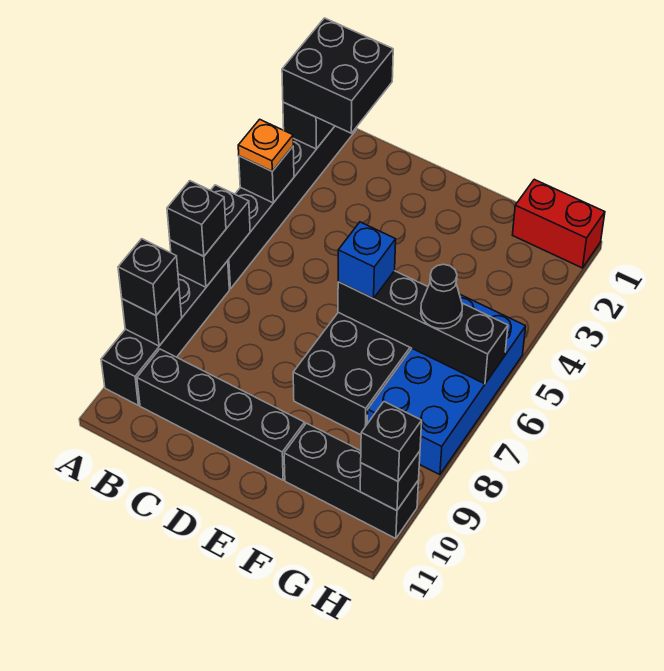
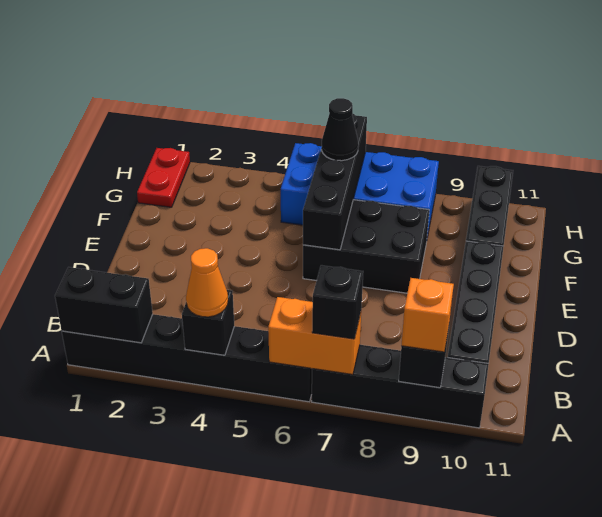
black brick A1:B2 level 3 -> none
orange plate A4 level 3 -> orange cone A4 level 3
black brick A6:A7 level 2 -> orange brick A6:A7 level 2
black brick A9 level 3 -> orange brick A9 level 3
blue brick E6 level 3 -> none
red brick G1:H1 level 1 -> red plate G1:H1 level 1
black brick H10 level 2 -> none
black brick H10 level 3 -> none

